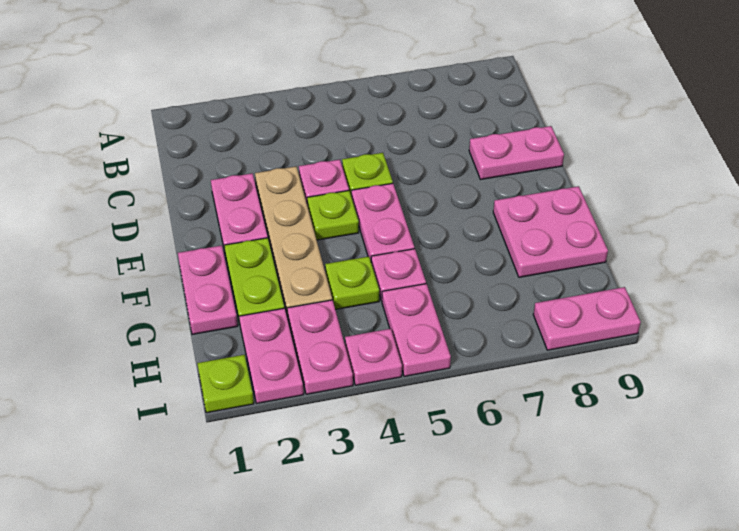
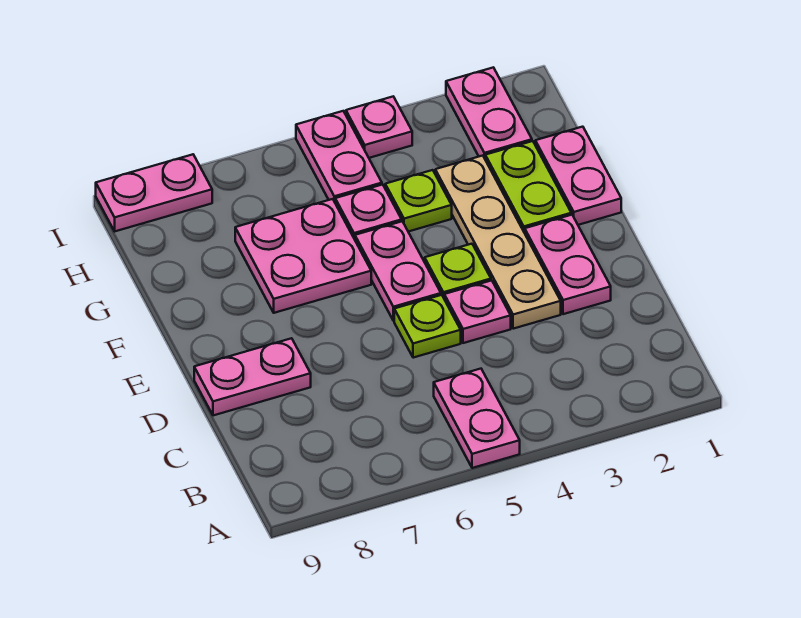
pink plate F8:G9 level 1 -> pink plate F6:G7 level 1
pink plate H3:I3 level 1 -> pink plate A5:B5 level 1
lime plate I1 level 1 -> none

